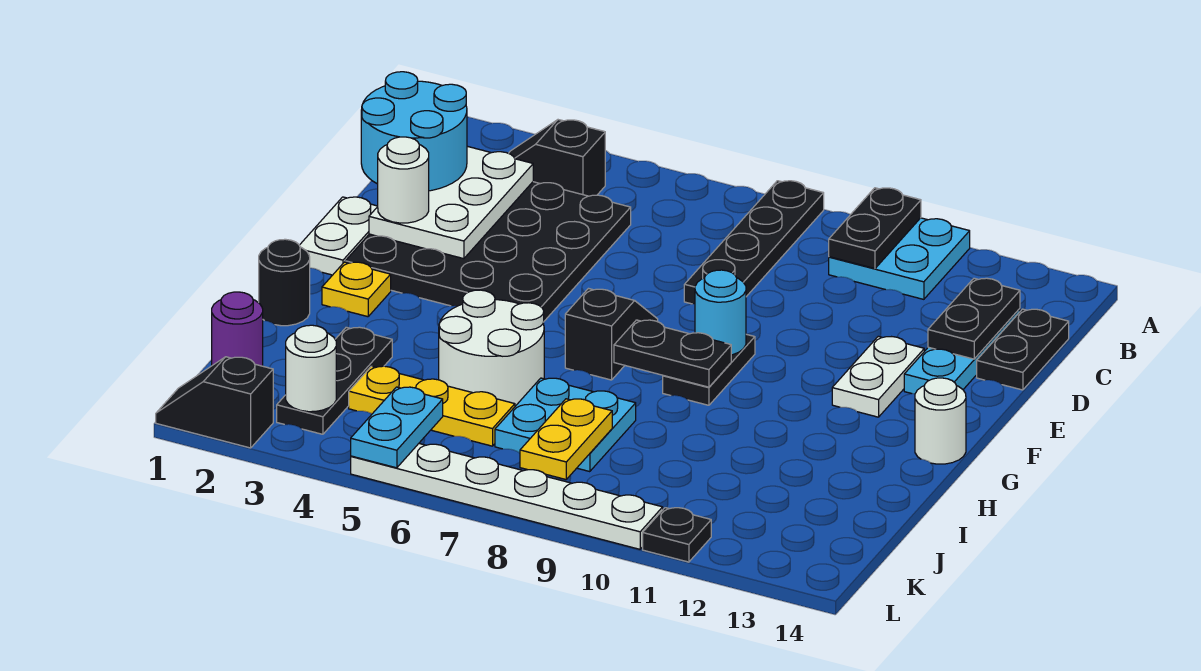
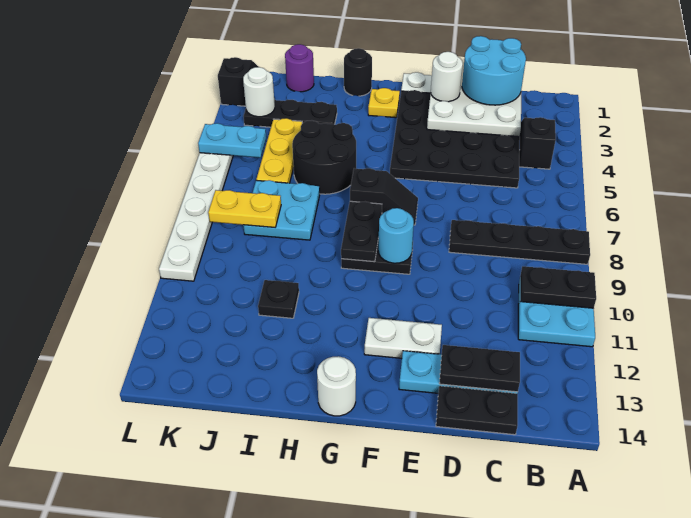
white round brick H5:I6 level 1 -> black round brick H5:I6 level 1
black plate L11 level 1 -> black plate I11 level 1

